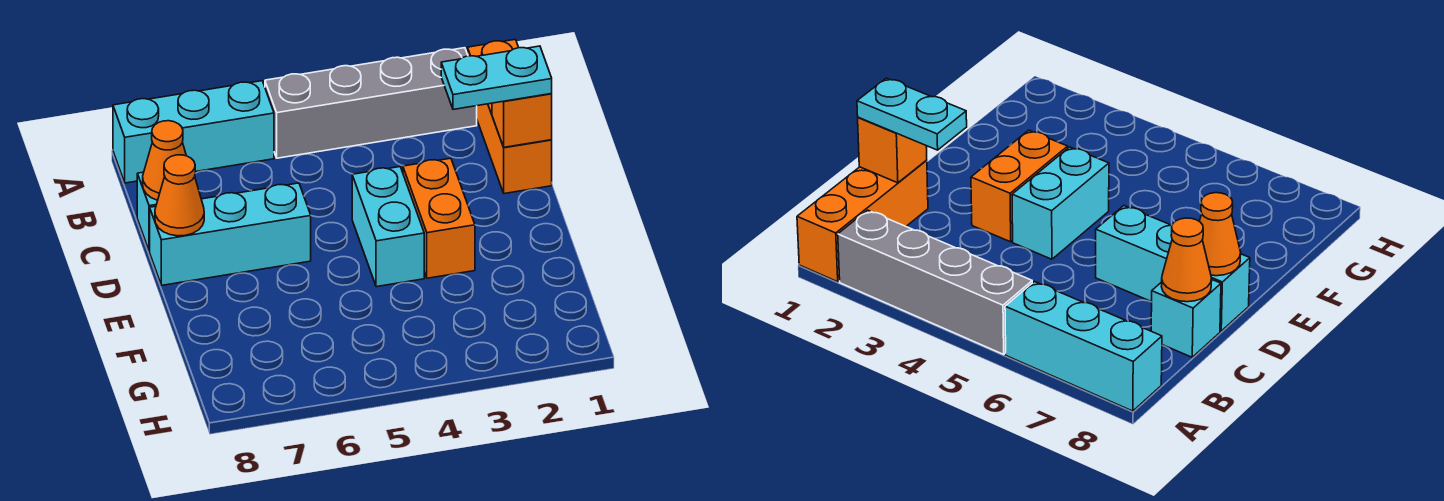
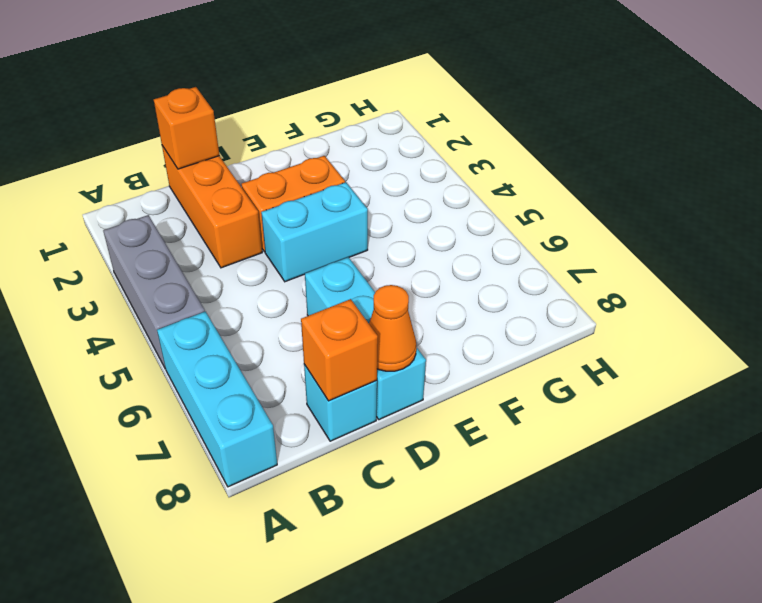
orange brick A1:C1 level 1 -> orange brick C1:C3 level 1
grey brick A2:A5 level 1 -> grey brick A3:A5 level 1
cyan plate C1:C2 level 3 -> none
orange cone C8 level 2 -> orange brick C8 level 2

